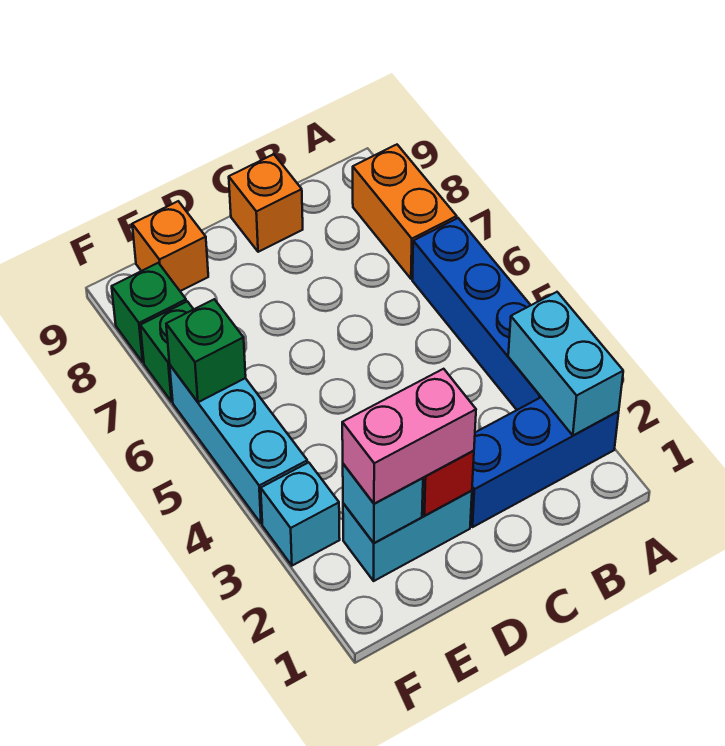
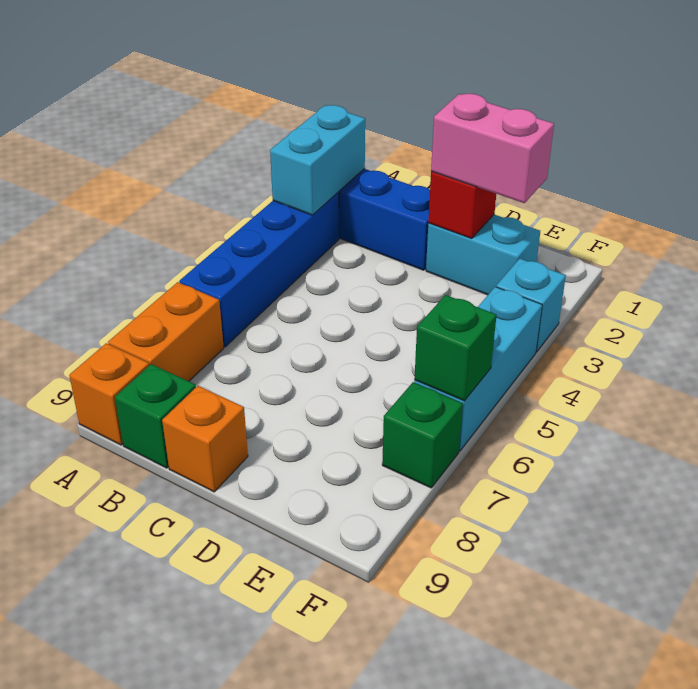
cyan brick E2 level 2 -> none
orange brick E9 level 1 -> orange brick A9 level 1
green brick F8 level 1 -> green brick B9 level 1

